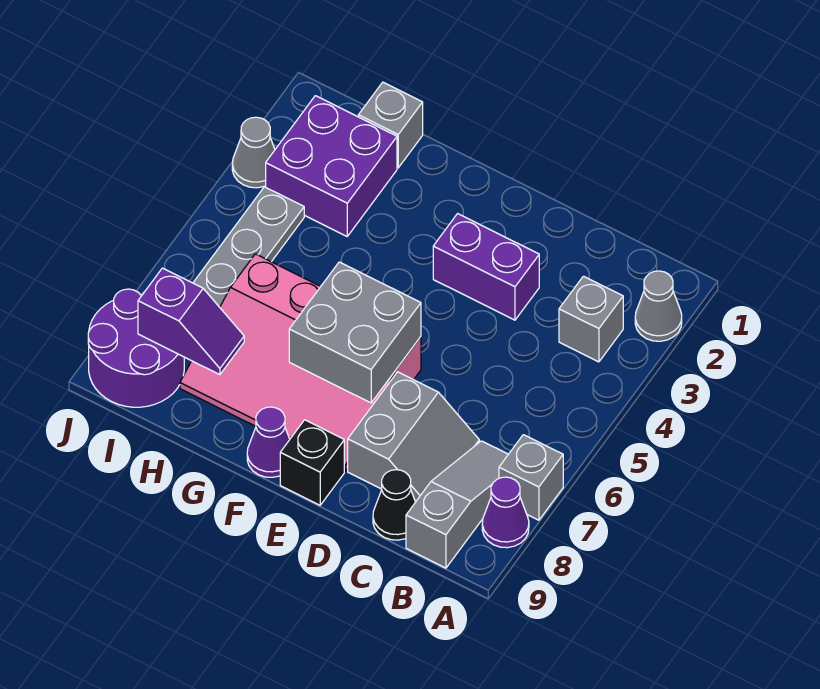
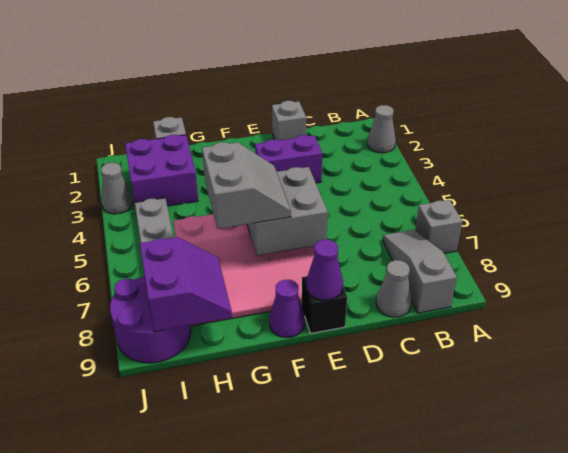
purple cone A8 level 1 -> purple cone E9 level 2
grey brick B3 level 1 -> grey brick D1 level 1
grey slope C7:D8 level 1 top D -> grey slope F6:G7 level 3 top G
black cone C9 level 1 -> grey cone C9 level 1
purple slope H8:I8 level 2 top I -> purple slope H8:I9 level 2 top I

